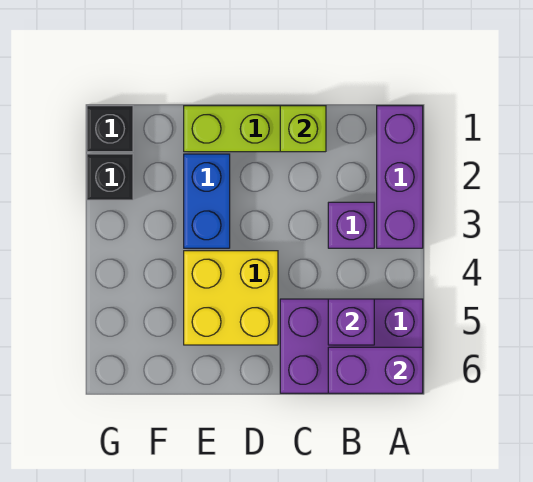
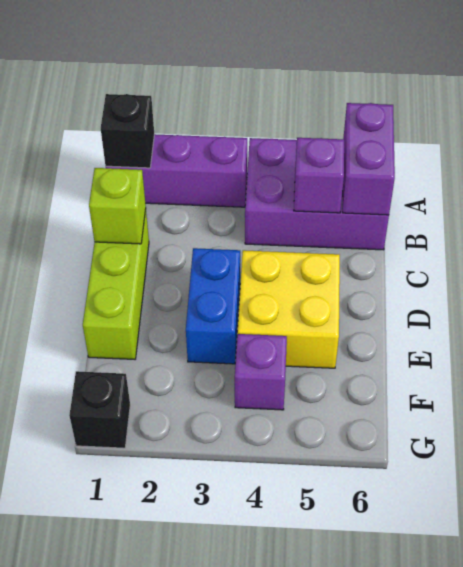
purple brick A5:C6 level 1 -> purple brick A4:B6 level 1
purple brick B3 level 1 -> purple brick F4 level 1
blue brick E2:E3 level 1 -> blue brick D3:E3 level 1
black brick G2 level 1 -> black brick A1 level 2

